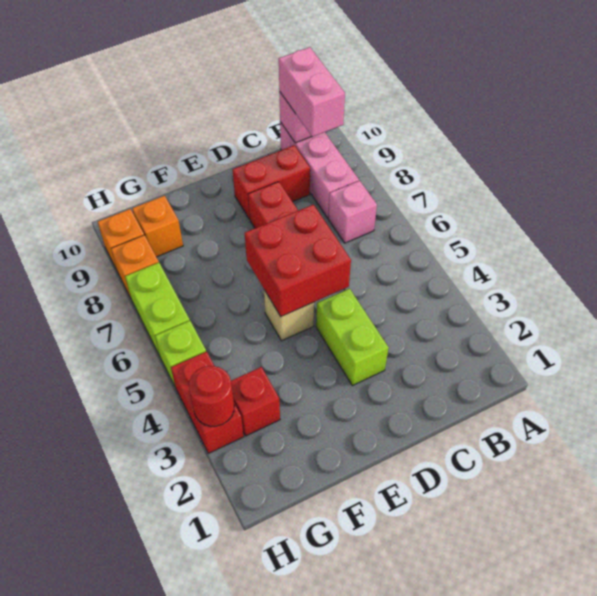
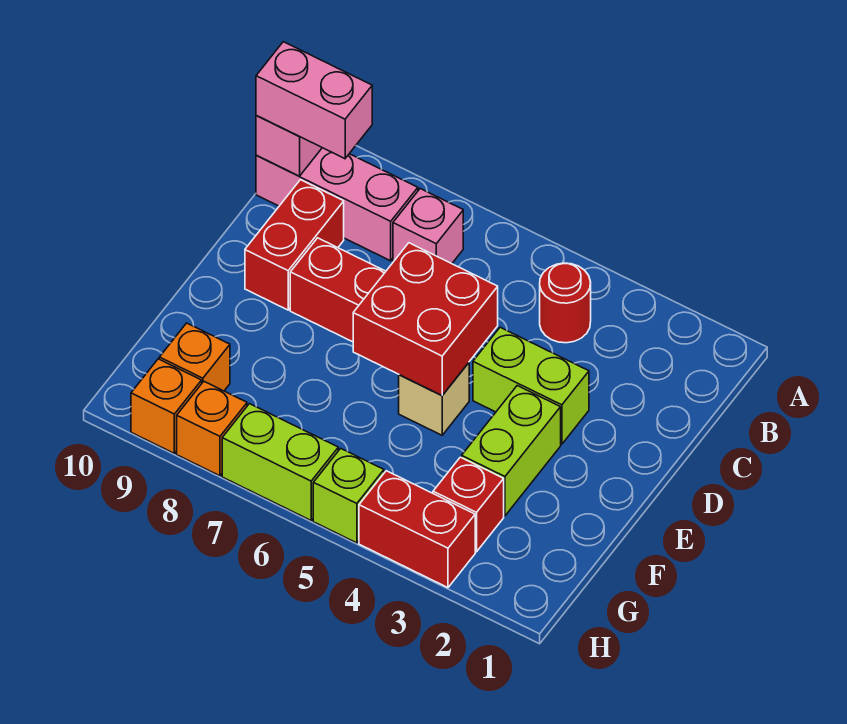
none -> lime brick E3:F3 level 1
red round brick H3 level 2 -> red round brick B4 level 1

